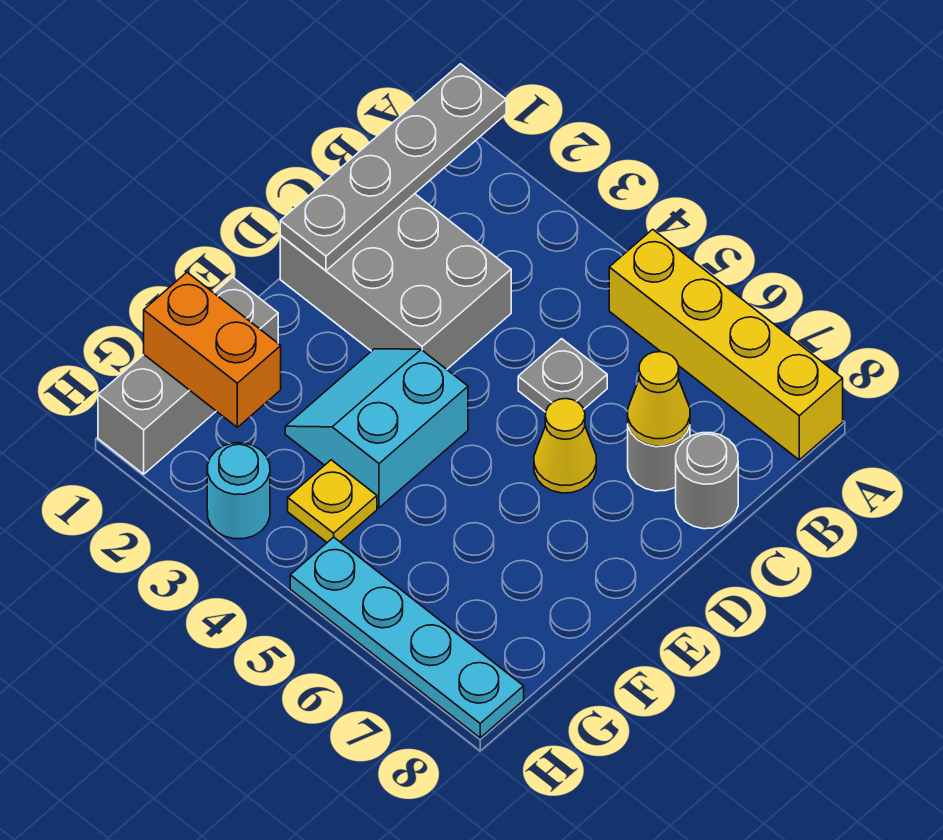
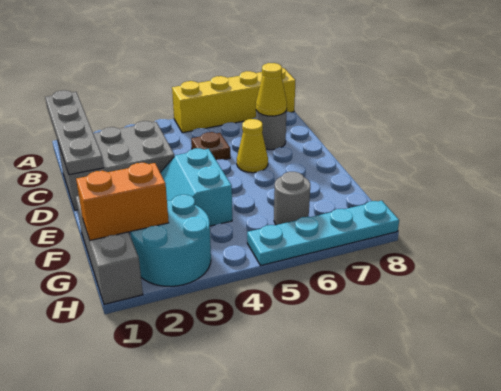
grey plate C5 level 1 -> brown plate C5 level 1
grey round brick C8 level 1 -> grey round brick G6 level 1
yellow plate G4 level 1 -> none
cyan round brick H3 level 1 -> cyan round brick G2:H3 level 1

